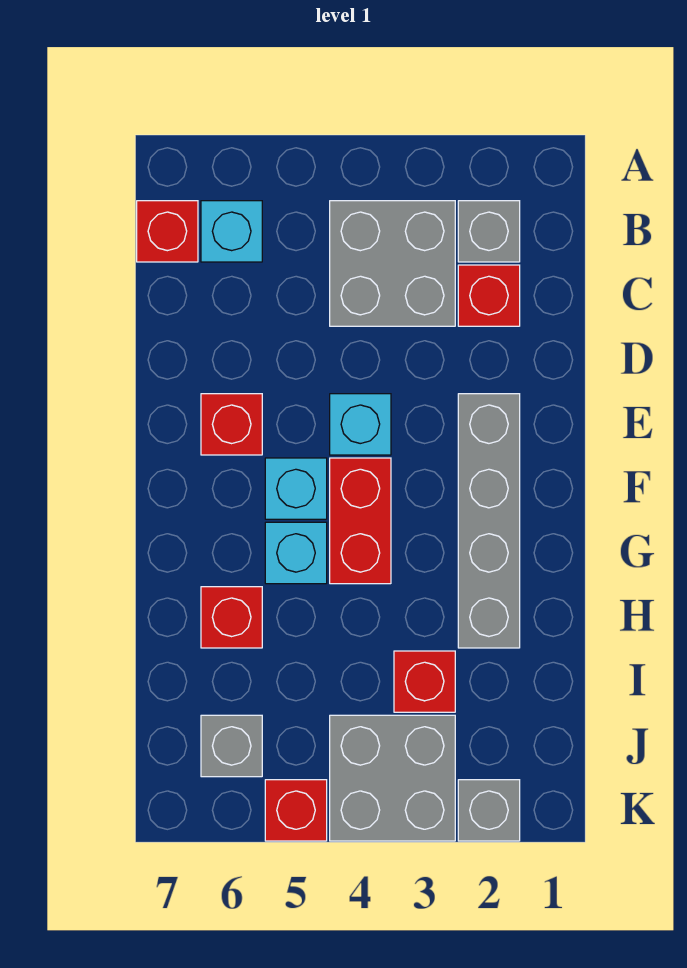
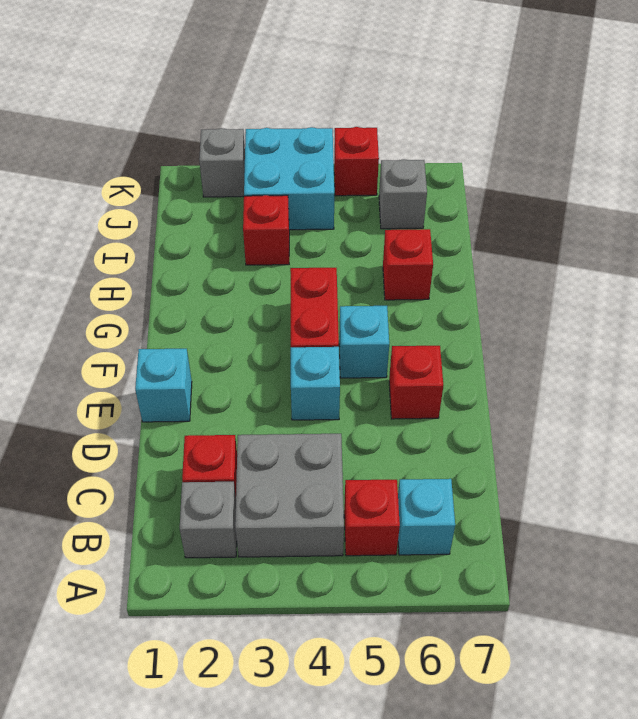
red brick B7 level 1 -> red brick B5 level 1
grey brick E2:H2 level 1 -> none
cyan brick G5 level 1 -> cyan brick E1 level 1
grey brick J3:K4 level 1 -> cyan brick J3:K4 level 1

